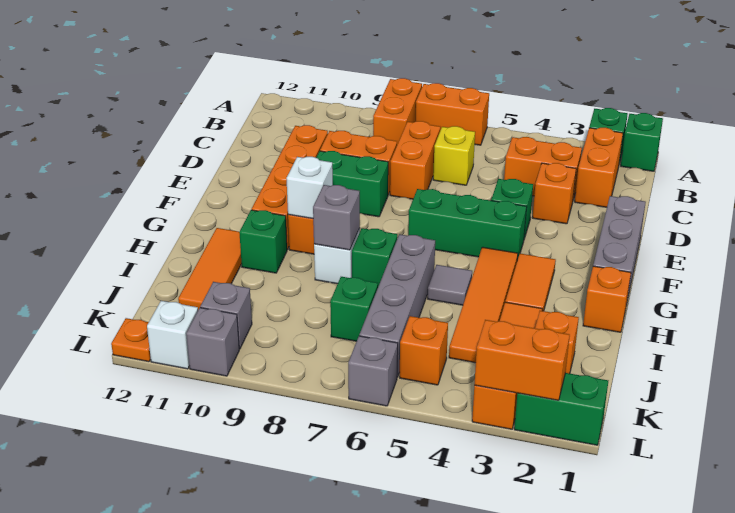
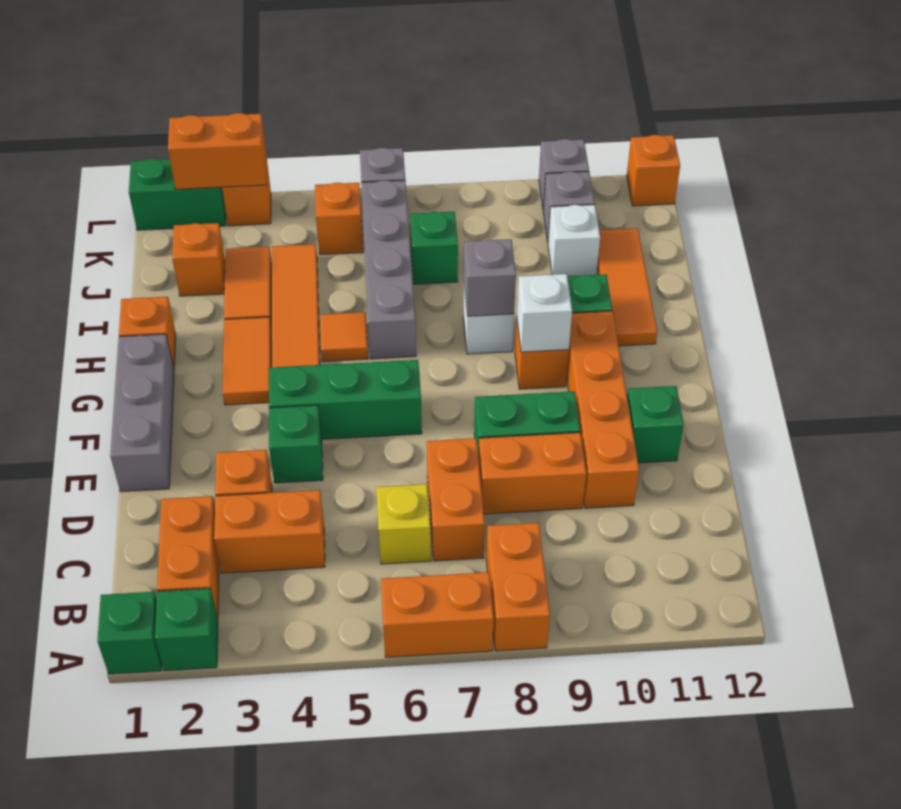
grey tile H5 level 1 -> orange tile H5 level 1
green brick H7 level 1 -> green brick E11 level 1
white brick L11 level 1 -> white brick J10 level 1
orange plate L12 level 1 -> orange brick L12 level 1

